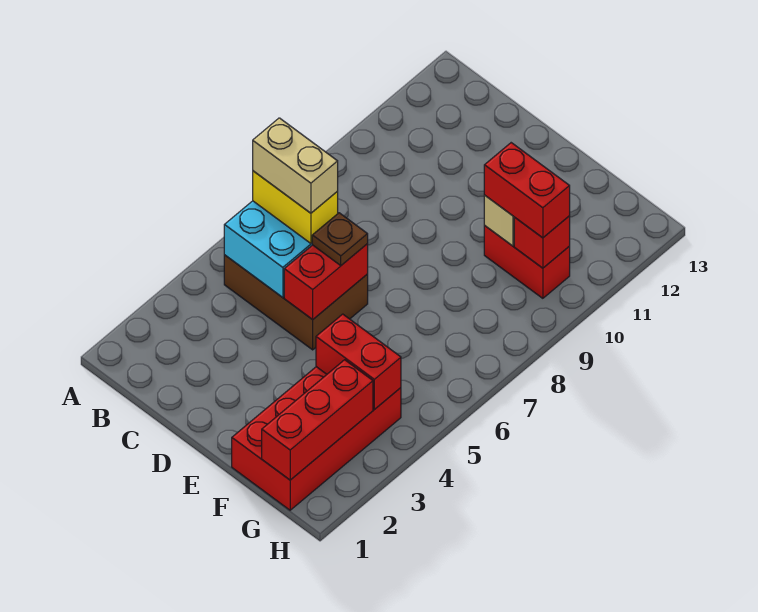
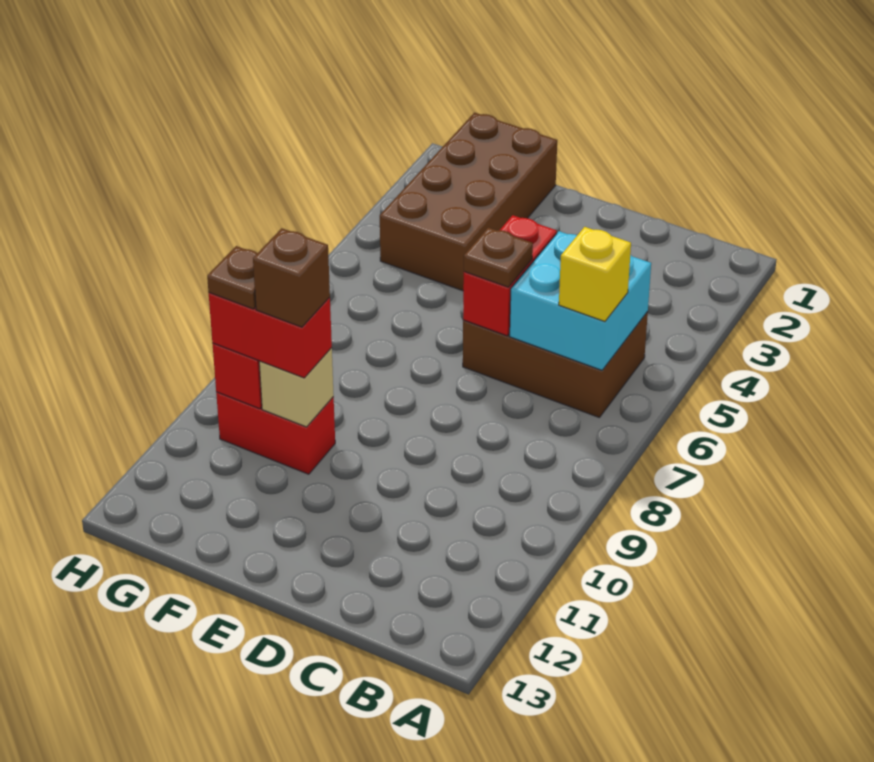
yellow brick B6:C6 level 3 -> yellow brick B6 level 3
tan brick B6:C6 level 4 -> none
red brick F1:G4 level 1 -> brown brick F1:G4 level 1
red brick F4:G4 level 2 -> none
none -> brown brick F10 level 4
red brick G1:G3 level 2 -> none
none -> brown plate G10 level 4

